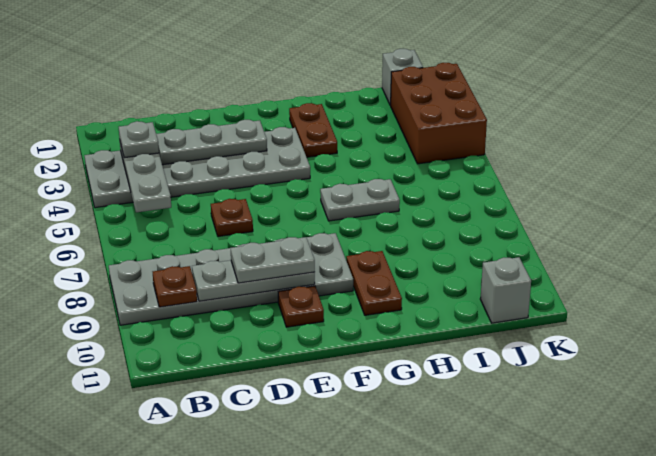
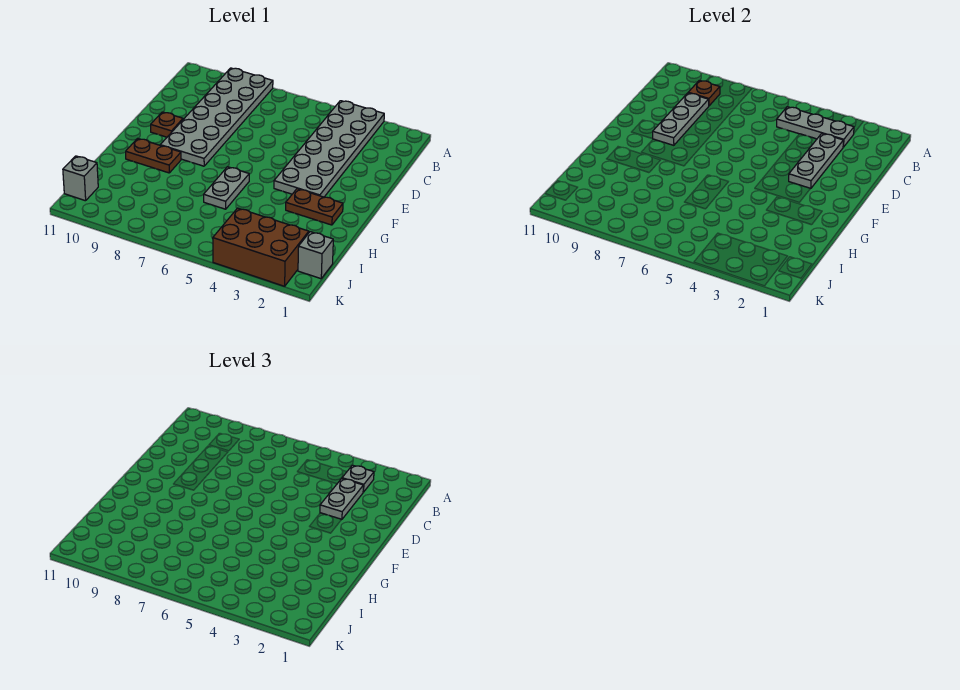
brown plate D6 level 1 -> none
grey plate D9:E9 level 3 -> grey plate C3:D3 level 3

